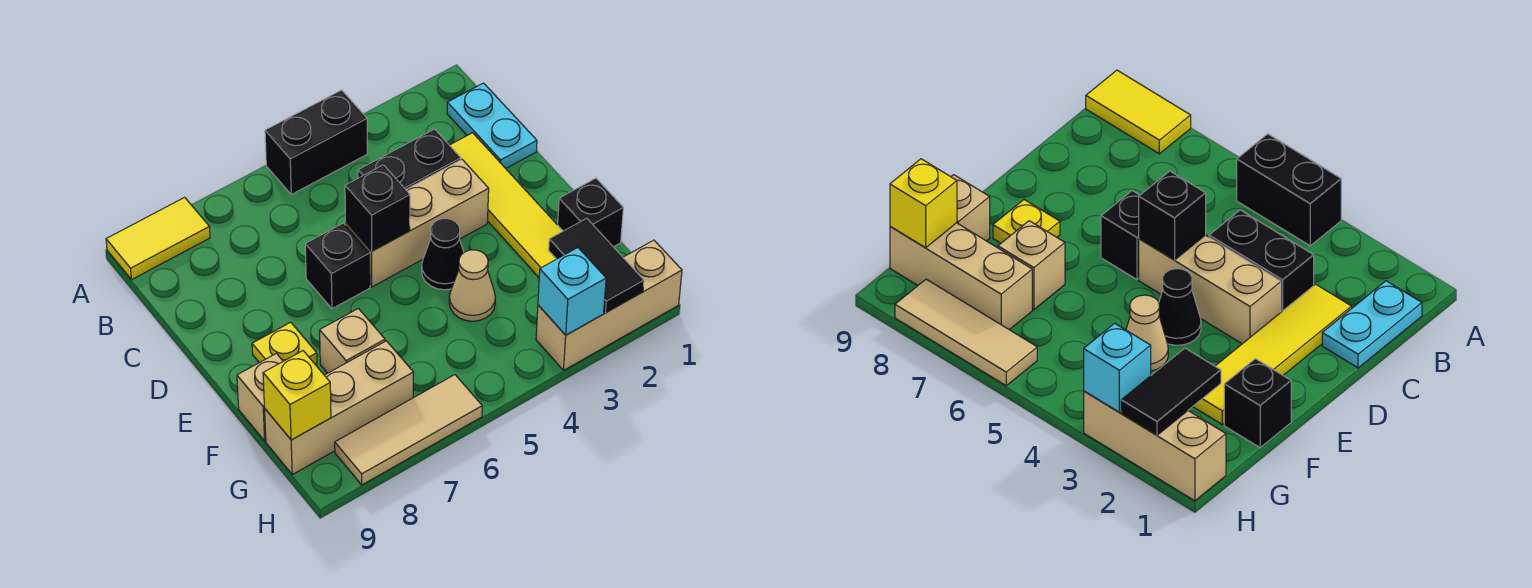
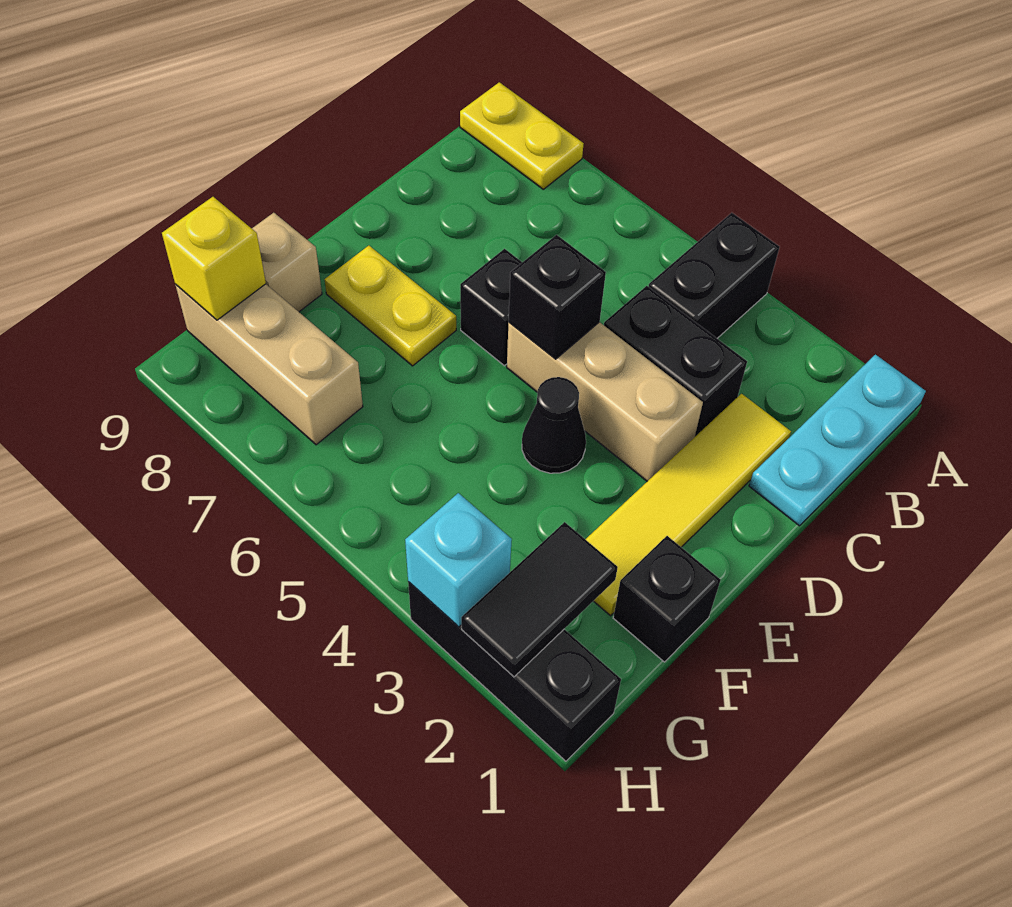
black brick A4:A5 level 1 -> black brick A4:B4 level 1
yellow tile A8:A9 level 1 -> yellow plate A8:A9 level 1
cyan plate B1:C1 level 1 -> cyan plate A1:C1 level 1
yellow plate E8 level 1 -> yellow plate E7:E8 level 1
tan cone F4 level 1 -> none
tan brick F7 level 1 -> none
tan brick H1:H3 level 1 -> black brick H1:H3 level 1
tan tile H6:H8 level 1 -> none

